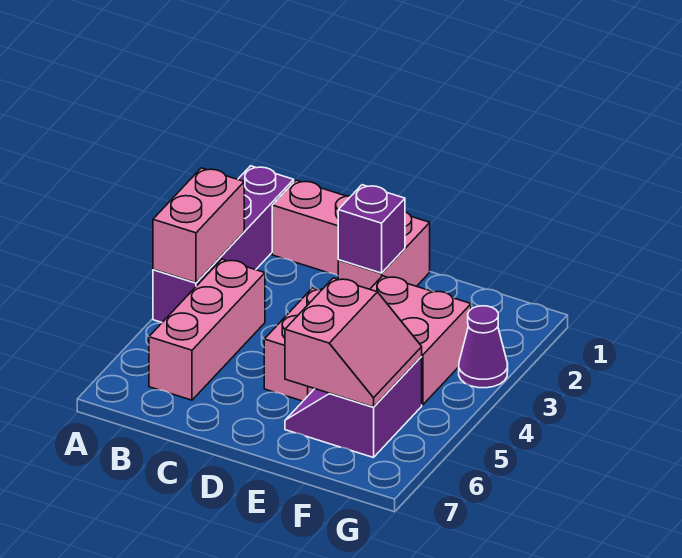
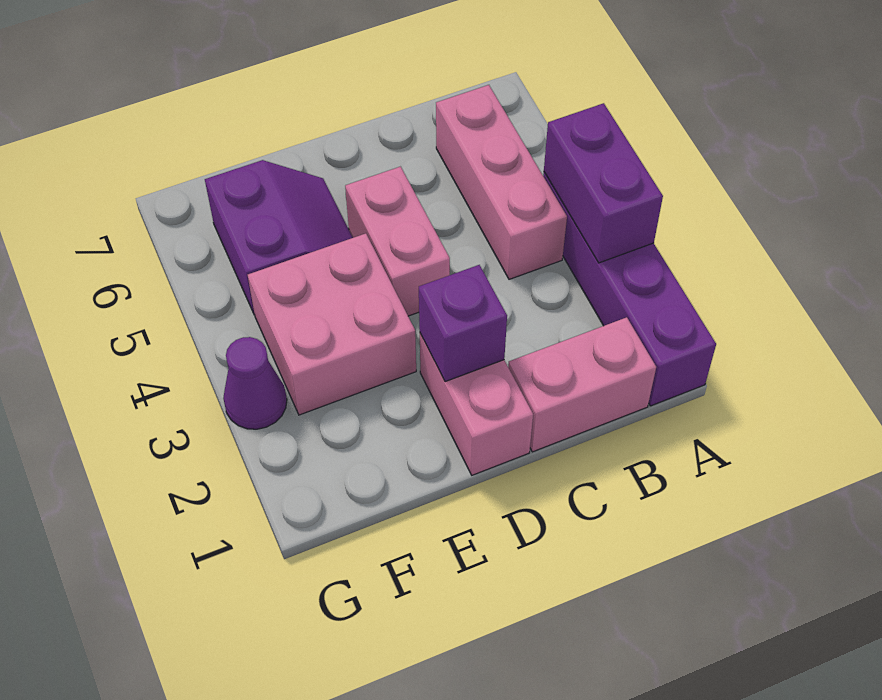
pink brick A3:A4 level 2 -> purple brick A3:A4 level 2
pink slope E5:F6 level 2 top E -> none

